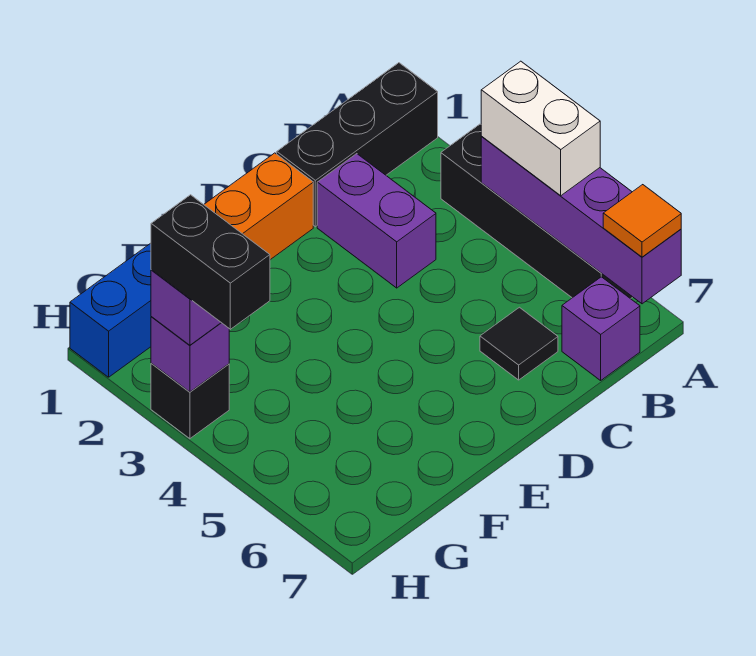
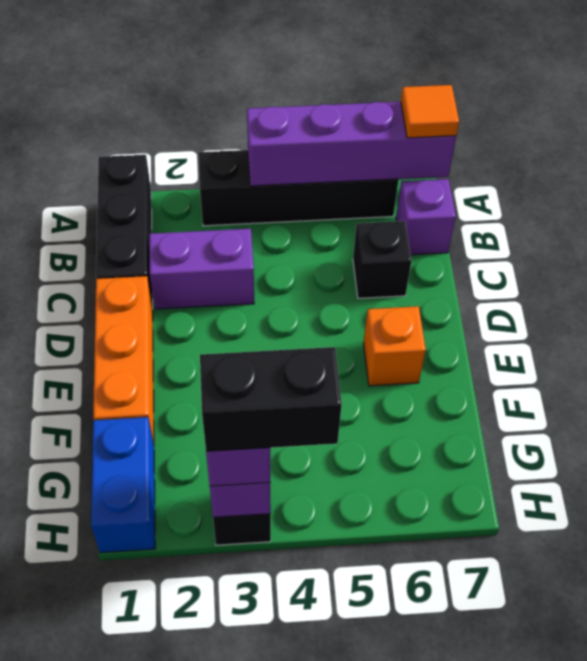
white brick A4:A5 level 3 -> none
black tile C6 level 1 -> black brick C6 level 1
none -> orange brick E6 level 1

